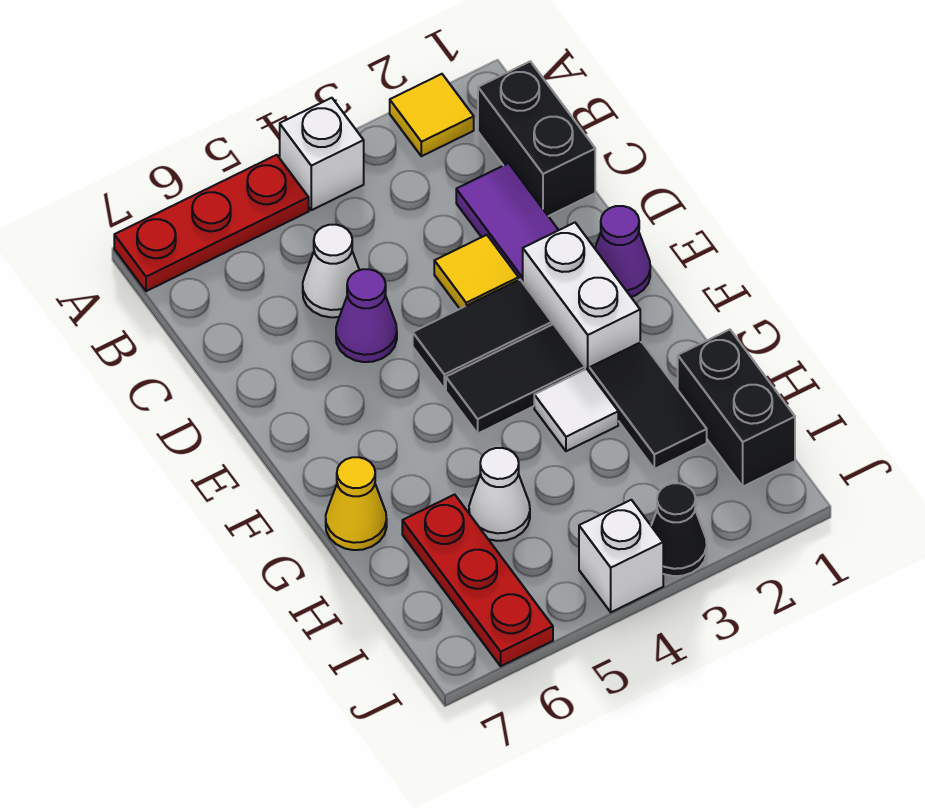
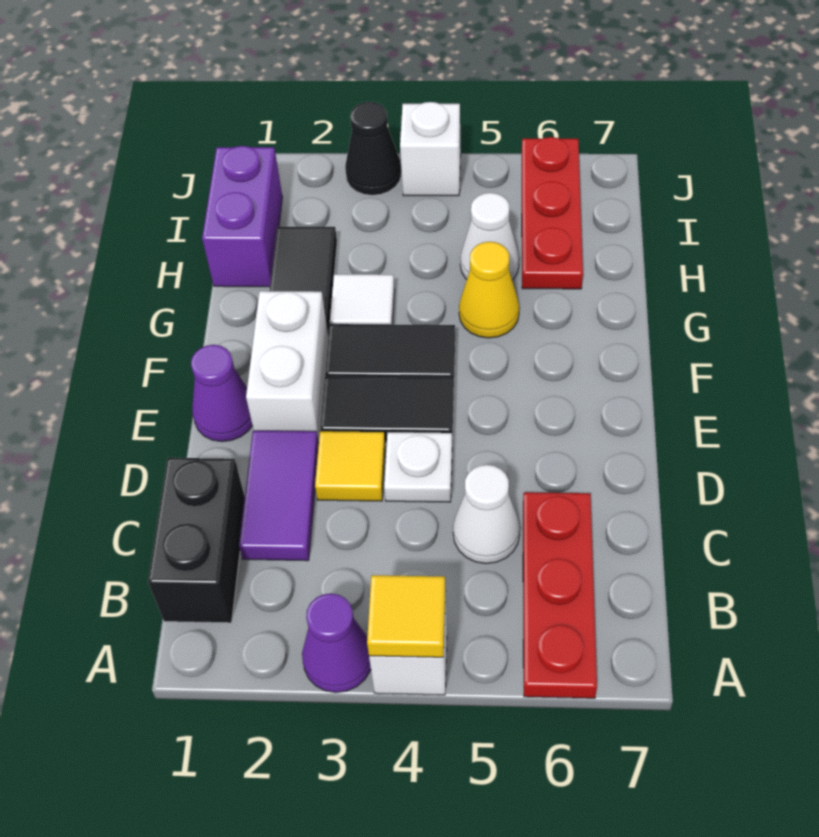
yellow tile A2 level 1 -> yellow tile A4 level 2
red plate A5:A7 level 1 -> red plate A6:C6 level 1
none -> white plate D4 level 1
purple cone D5 level 1 -> purple cone A3 level 1
yellow cone G7 level 1 -> yellow cone G5 level 1
black brick H1:I1 level 1 -> purple brick H1:I1 level 1

